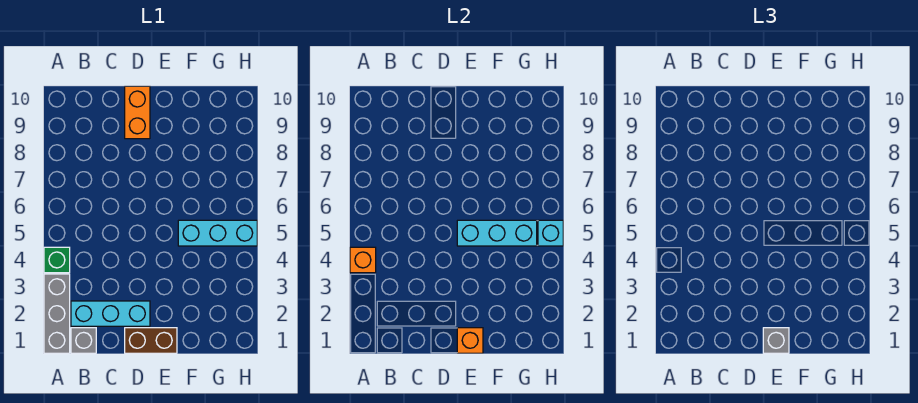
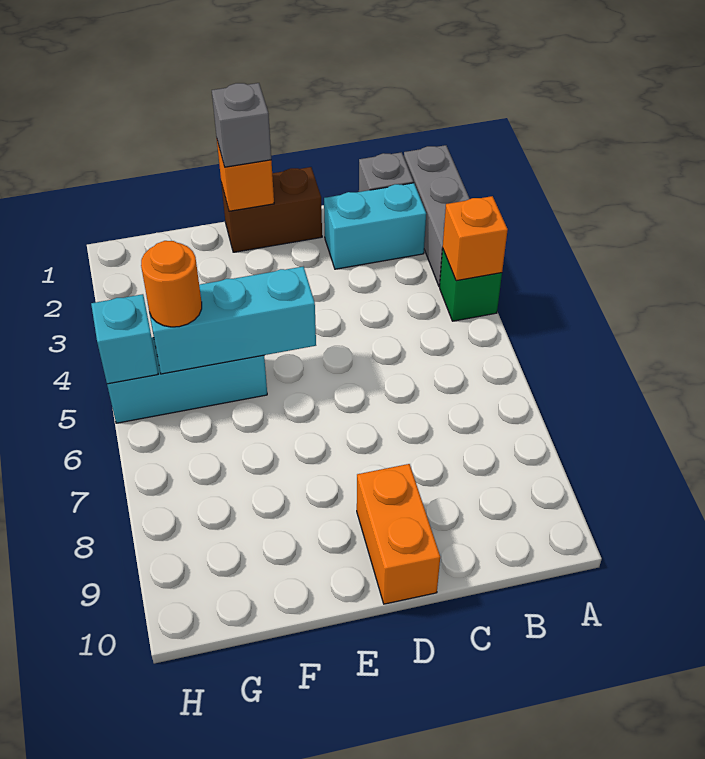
cyan brick B2:D2 level 1 -> cyan brick B2:C2 level 1
none -> orange round brick G5 level 3

